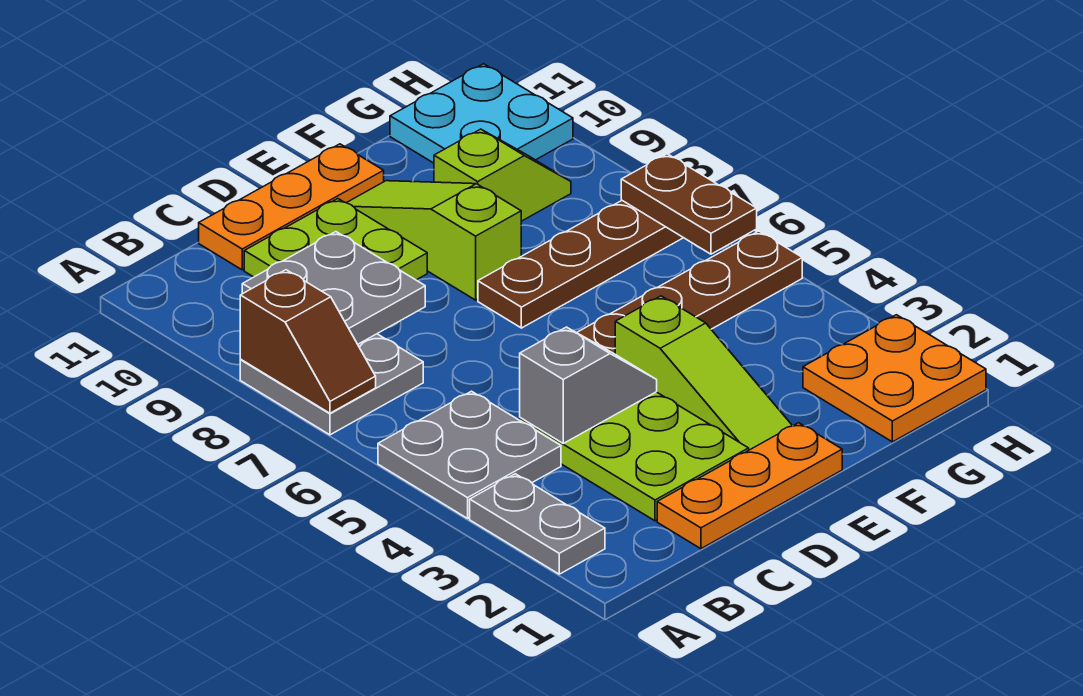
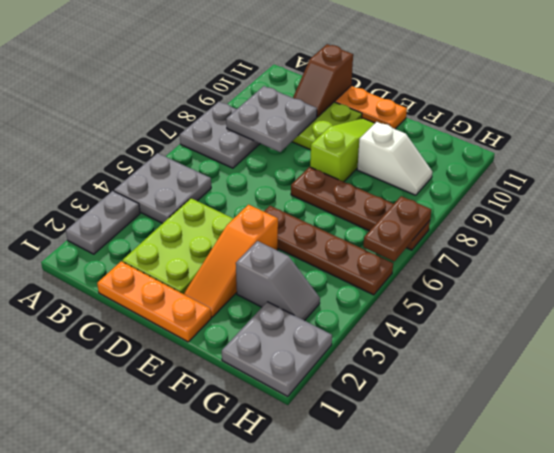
brown slope A7:A8 level 2 top 8 -> brown slope C10:C11 level 2 top 11
grey slope C4:D4 level 2 top C -> grey slope F3:G3 level 1 top F
lime slope E2:E4 level 1 top 4 -> orange slope E2:E4 level 1 top 4
lime slope F9:G9 level 1 top F -> white slope F9:G9 level 1 top F
orange plate G1:H2 level 1 -> grey plate G1:H2 level 1
cyan plate G10:H11 level 1 -> none

